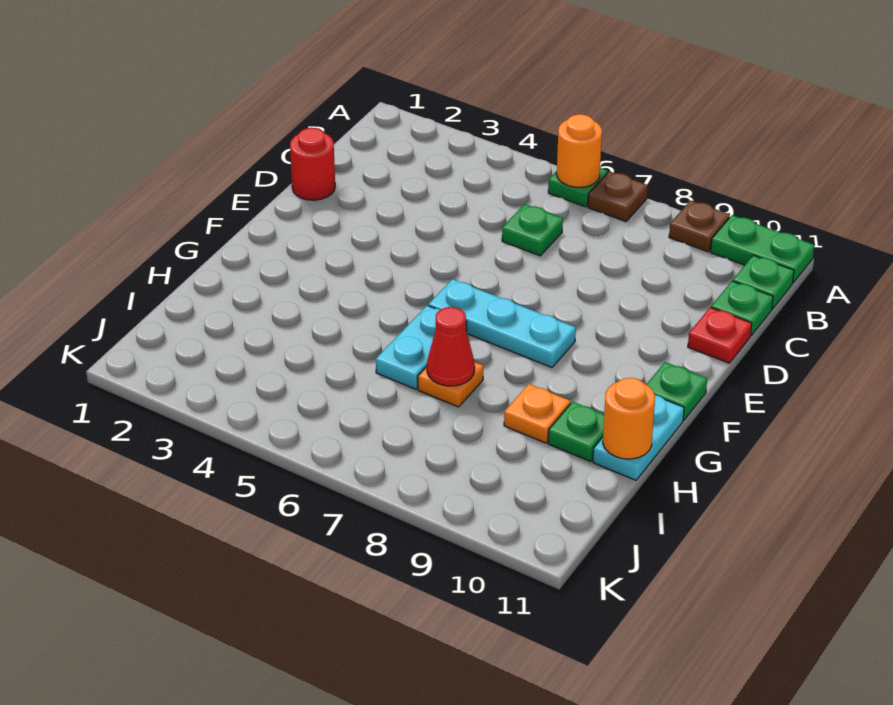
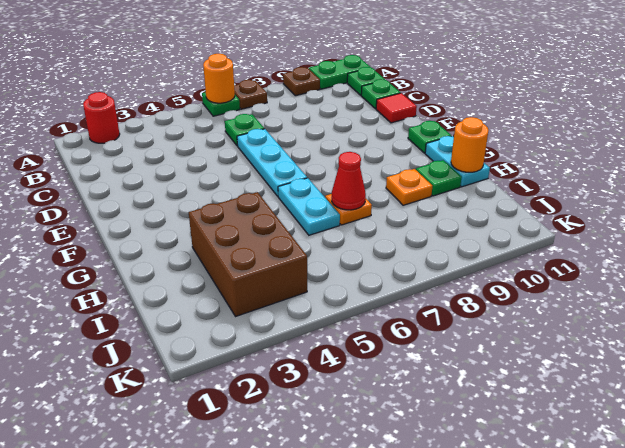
red round brick D1 level 1 -> red round brick A2 level 1
red plate D11 level 1 -> red tile D11 level 1
cyan plate F6:F8 level 1 -> cyan plate D6:F6 level 1
none -> brown brick H3:J4 level 1

